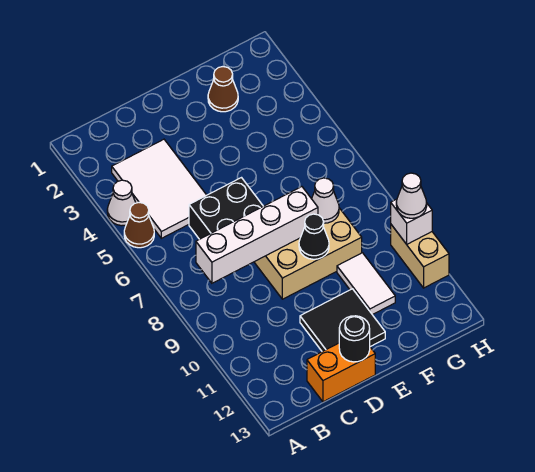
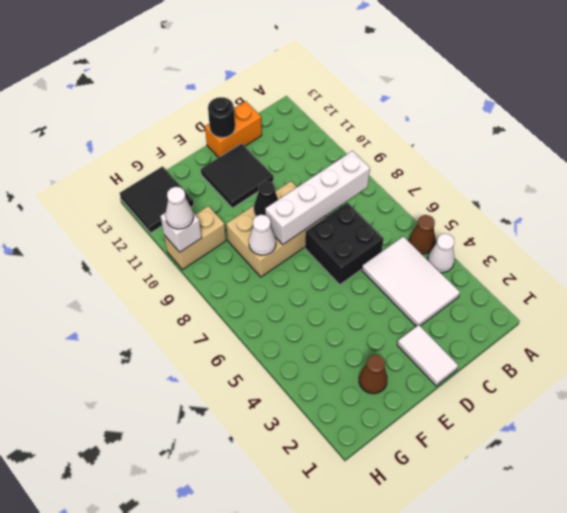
white tile F10:F11 level 1 -> white tile D1:D2 level 1
none -> black tile G12:H13 level 1
tan brick H10:H11 level 1 -> tan brick G10:H10 level 1

